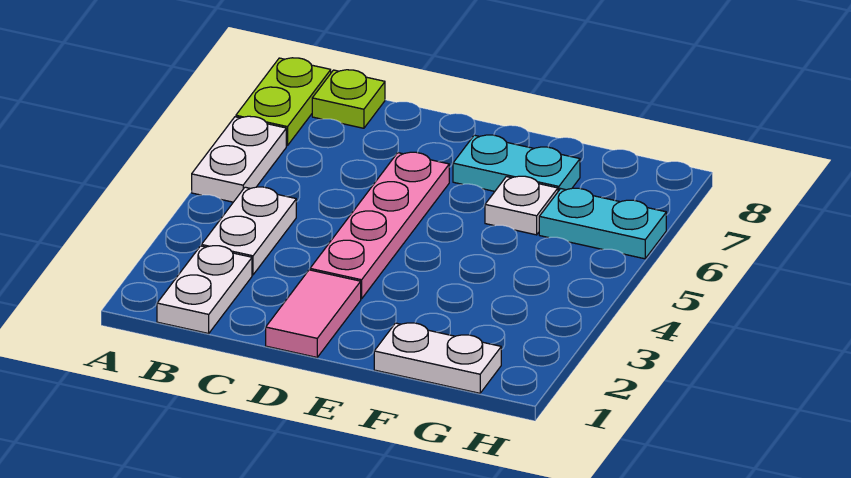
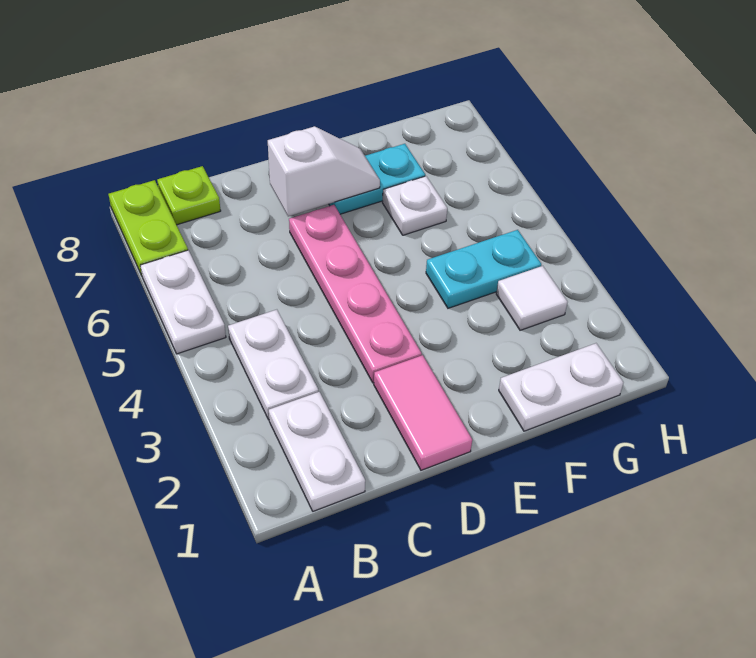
none -> white slope D7:E7 level 2 top D
none -> white tile G3 level 1
cyan plate G6:H6 level 1 -> cyan plate F4:G4 level 1

